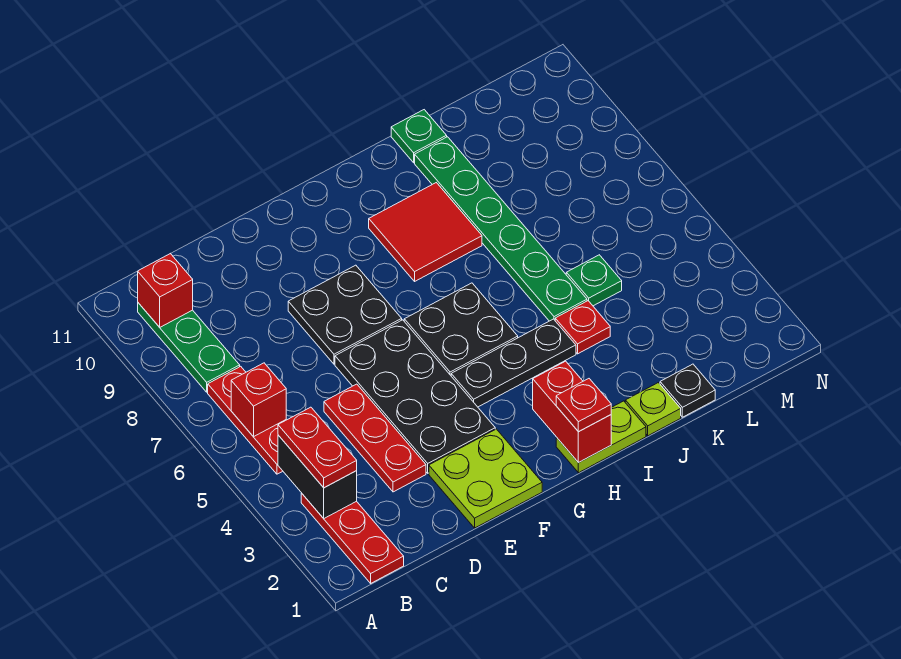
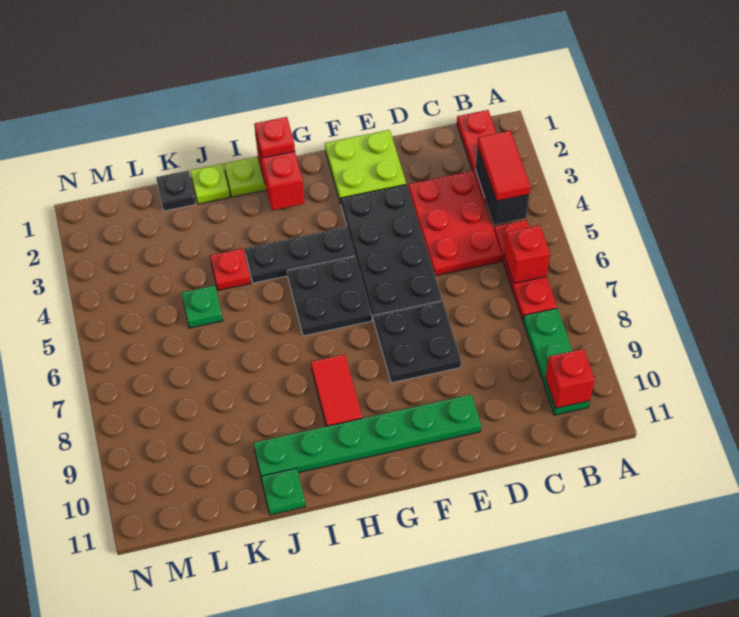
red plate B3:B4 level 3 -> red tile B3:B4 level 3
red plate D3:D5 level 1 -> red plate C3:D5 level 1
red tile H8:I9 level 1 -> red tile H8:H9 level 1
green plate J5:J10 level 1 -> green plate E10:J10 level 1

